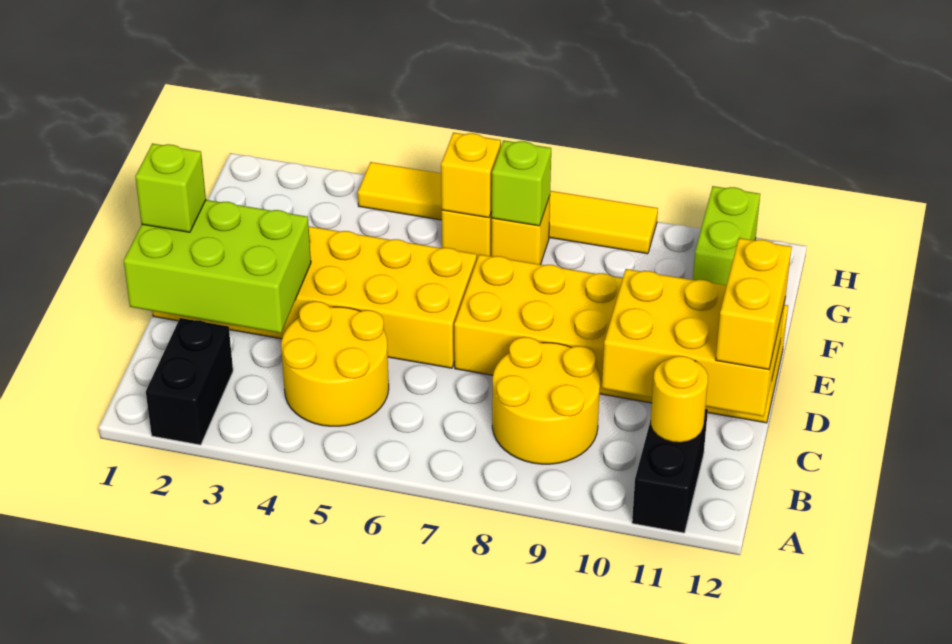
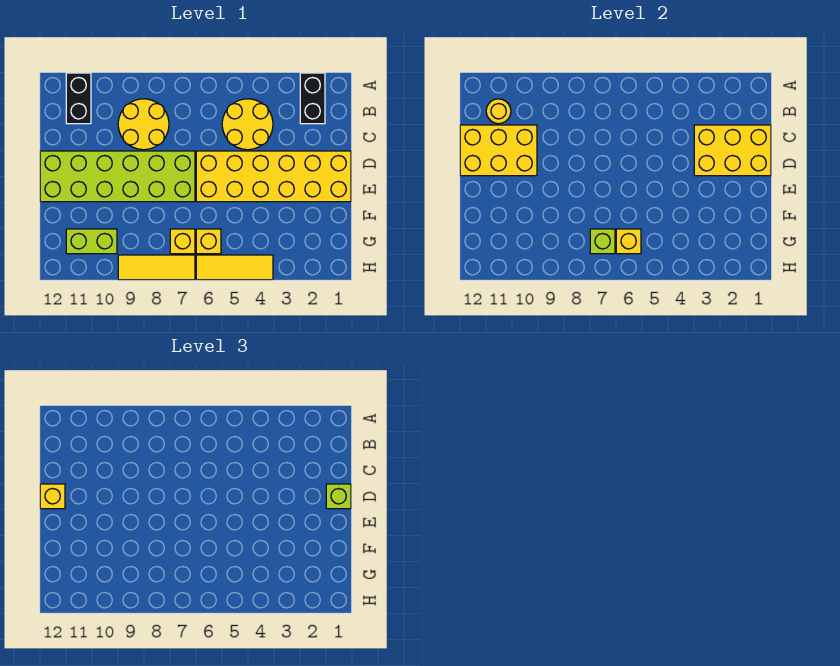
lime brick C1:D3 level 2 -> yellow brick C1:D3 level 2
yellow brick C12:D12 level 3 -> yellow brick D12 level 3
yellow brick D7:E12 level 1 -> lime brick D7:E12 level 1
lime brick G11:H11 level 1 -> lime brick G10:G11 level 1

